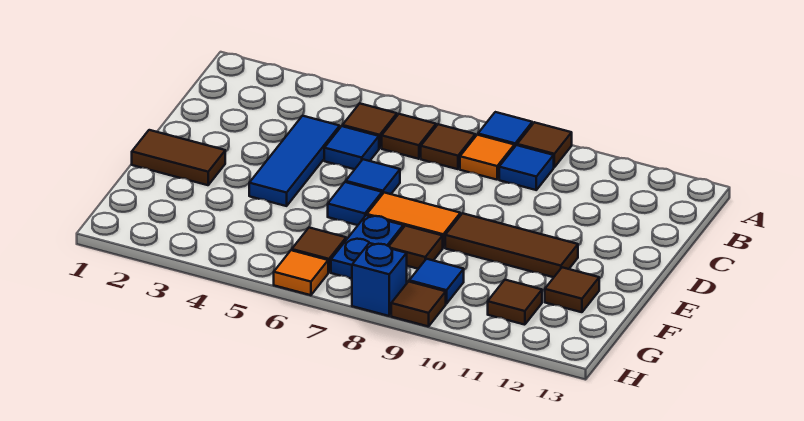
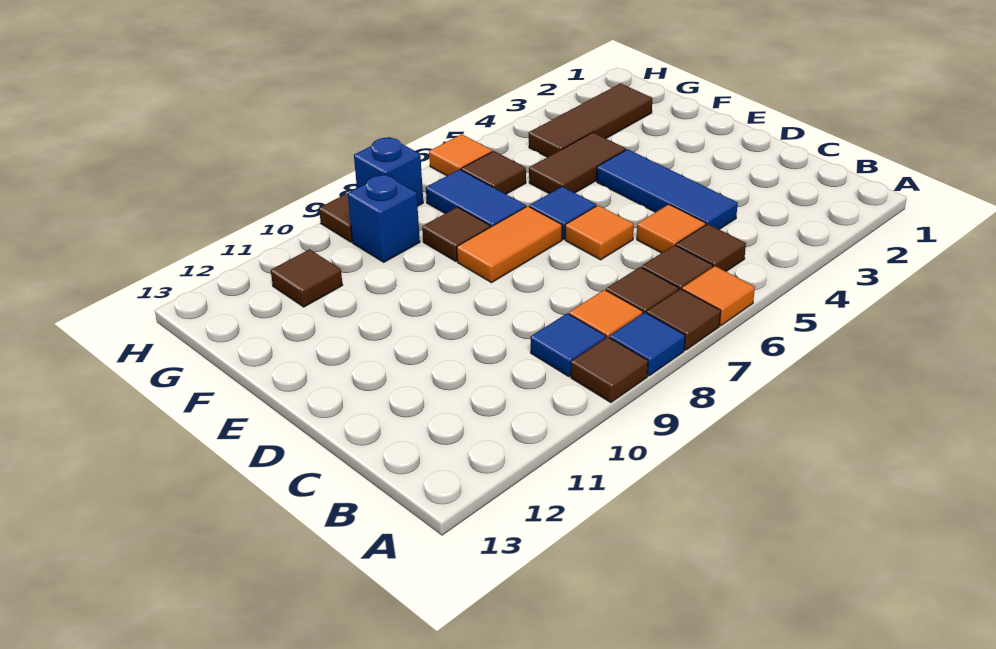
none -> orange tile A6 level 1
blue tile C5 level 1 -> orange tile C5 level 1
blue tile D6 level 1 -> orange tile D6 level 1
brown tile E1:E2 level 1 -> brown tile F4:F5 level 1
brown tile E9:E11 level 1 -> brown tile G2:G4 level 1
blue plate F7:G7 level 1 -> blue tile F7:G7 level 1
brown tile F12 level 1 -> brown tile A7 level 1
blue tile G9 level 1 -> blue brick G9 level 1

